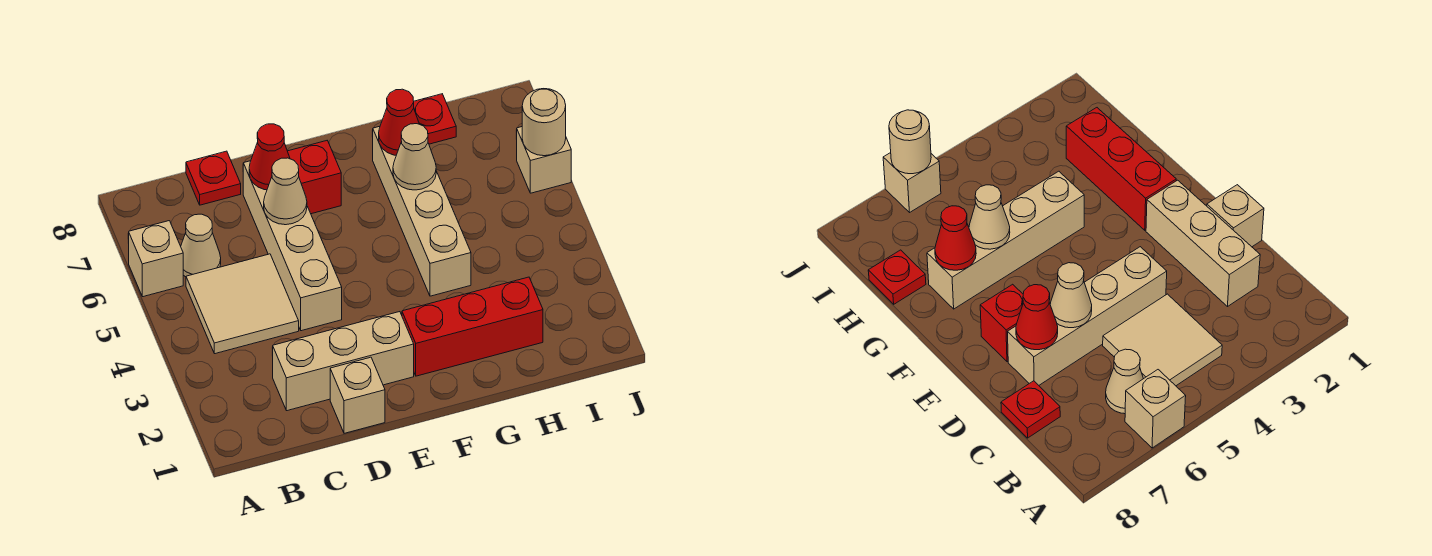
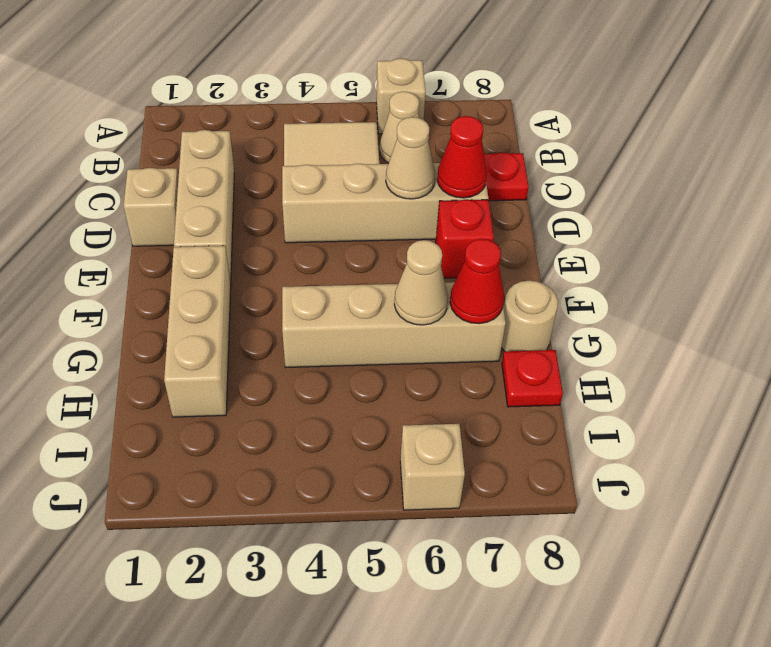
red brick F2:H2 level 1 -> tan brick F2:H2 level 1
tan round brick J6 level 2 -> tan round brick G8 level 1

